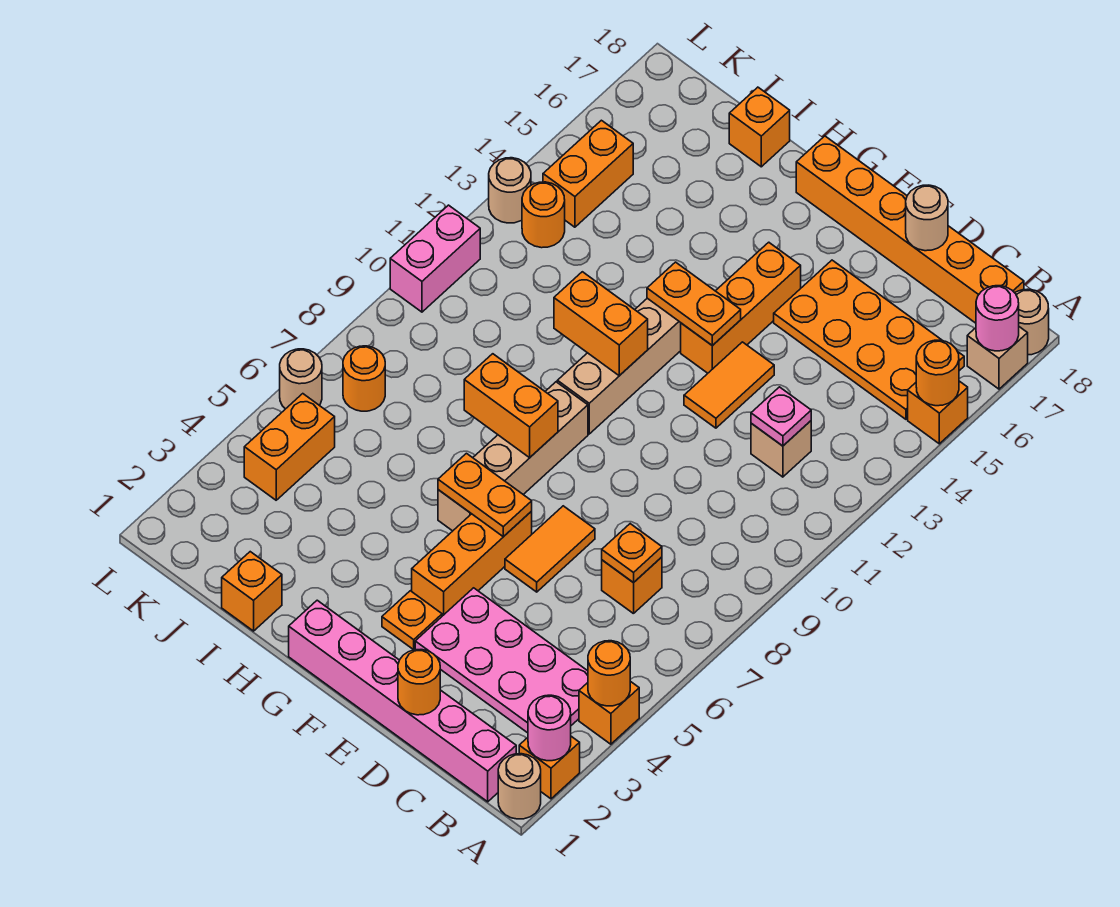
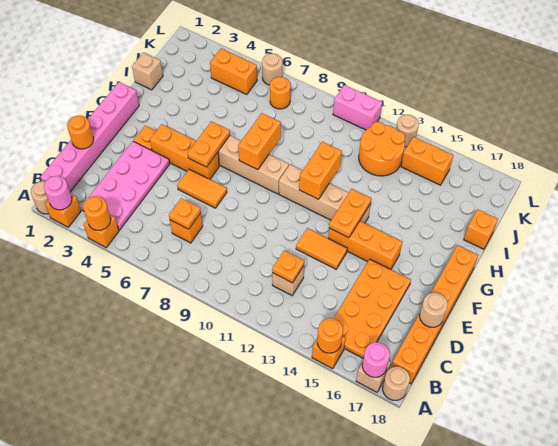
pink plate C12 level 2 -> orange plate C12 level 2
orange brick I1 level 1 -> tan brick I1 level 1
orange round brick K13 level 1 -> orange round brick J12:K13 level 1

